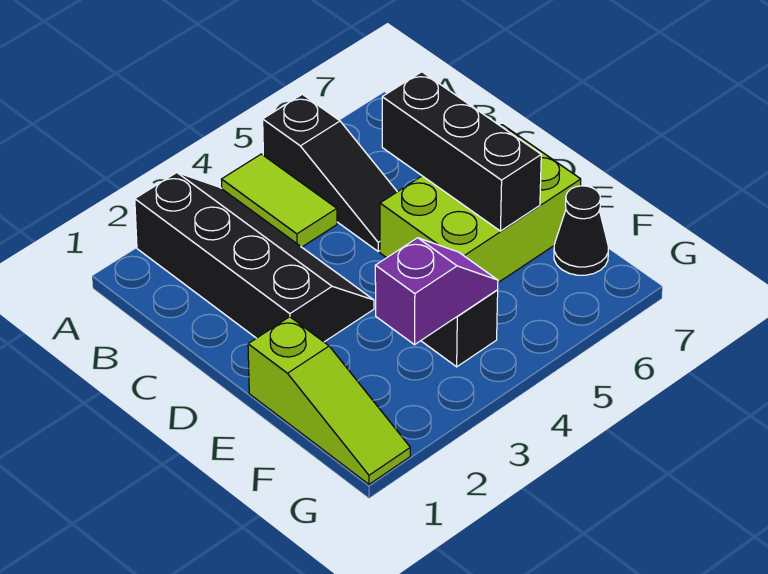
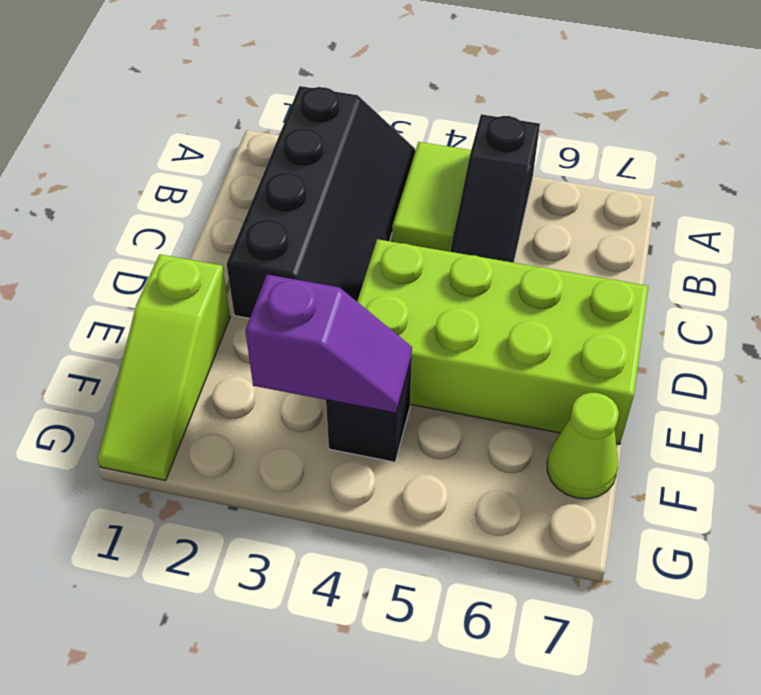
black brick C6:E6 level 2 -> none
lime brick D5:E7 level 1 -> lime brick D4:E7 level 1
black cone F7 level 1 -> lime cone F7 level 1

